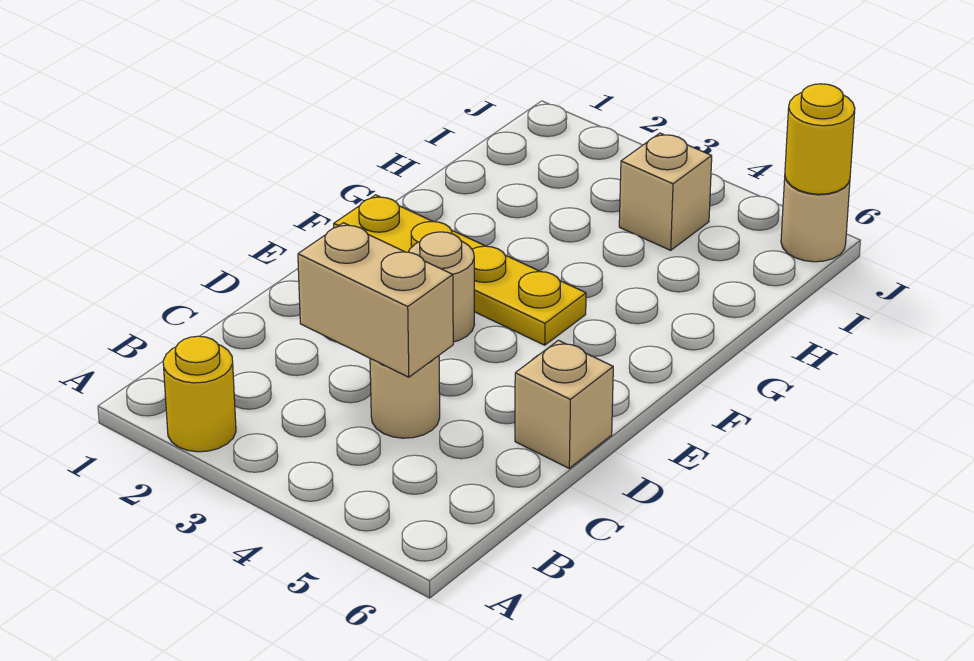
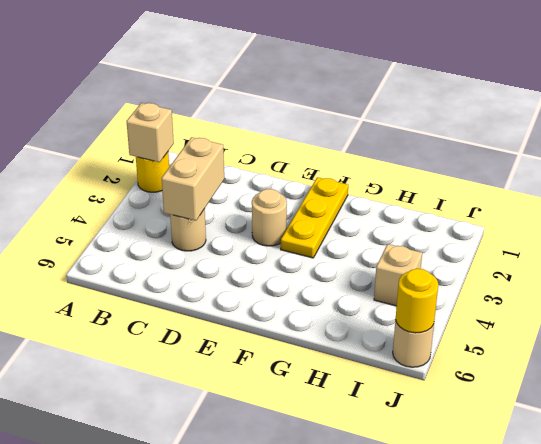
tan brick D6 level 1 -> tan brick A2 level 2
yellow plate F1:F4 level 1 -> yellow plate F1:F3 level 1

